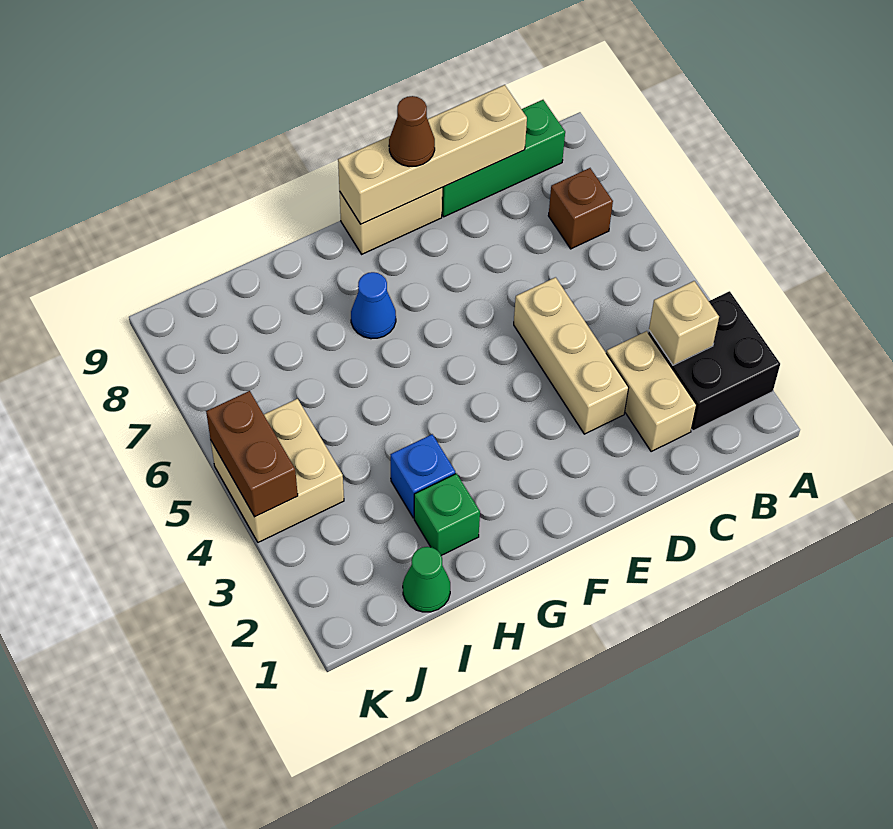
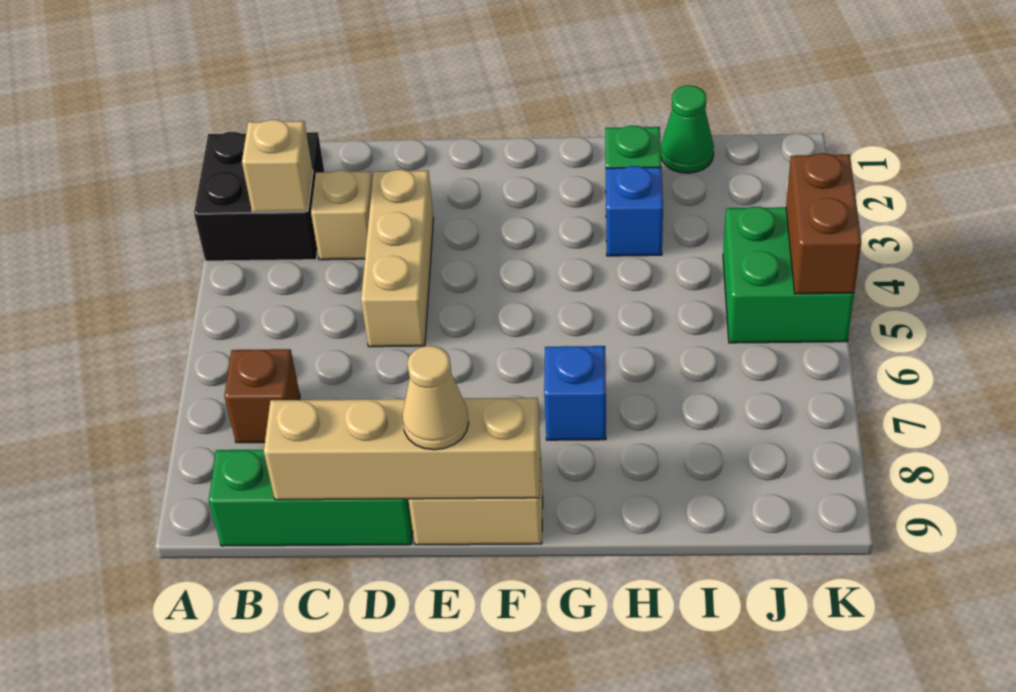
tan brick C2:C3 level 1 -> tan brick C3 level 1
brown cone E9 level 3 -> tan cone E9 level 3
blue cone G7 level 1 -> blue brick G7 level 1
tan brick J4:K5 level 1 -> green brick J4:K5 level 1

